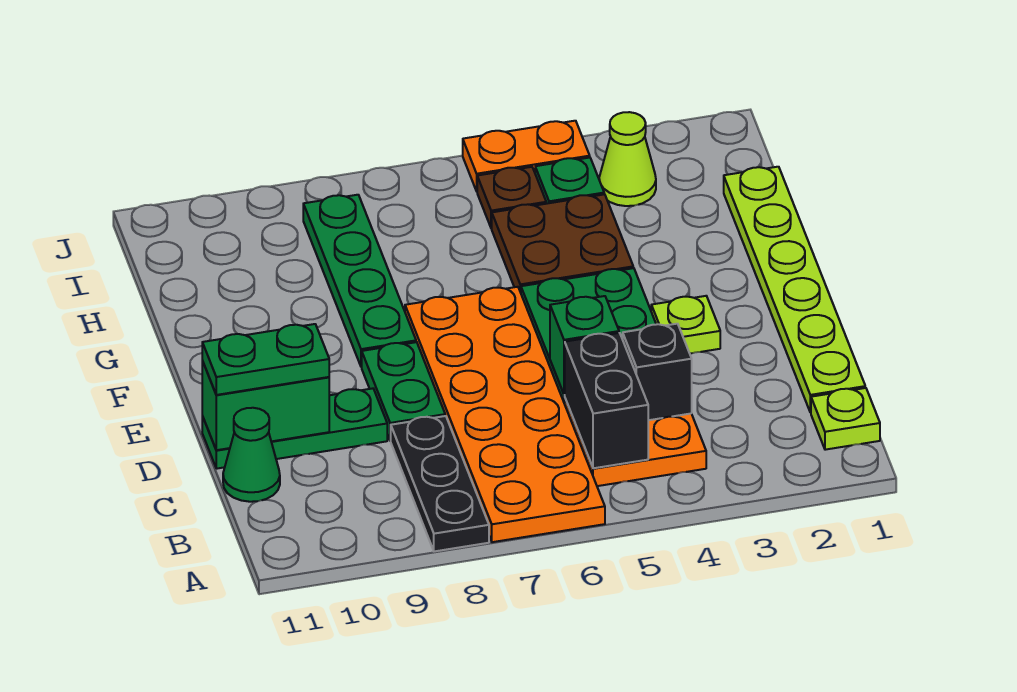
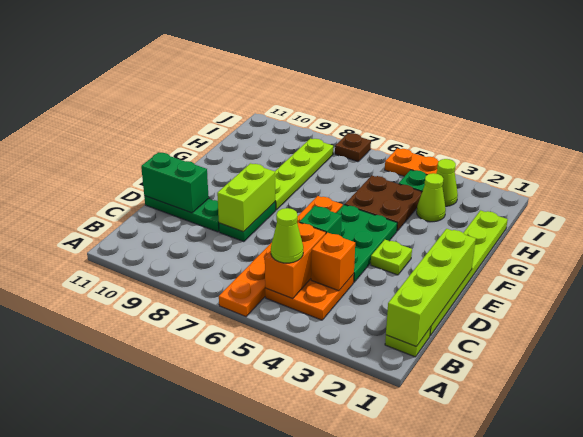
orange plate A6:F7 level 1 -> orange plate A6:F6 level 1
black plate A8:C8 level 1 -> none
none -> lime brick B1:E1 level 2
black brick B5:C5 level 2 -> orange brick B5:C5 level 2
none -> lime cone B5 level 3
black brick C4 level 2 -> orange brick C4 level 2
green cone C11 level 1 -> none
none -> lime brick D8:E8 level 2
green plate D10:D11 level 3 -> none
green plate F8:I8 level 1 -> lime plate F8:I8 level 1
none -> lime cone H3 level 1
brown plate I5 level 1 -> brown plate J7 level 1

